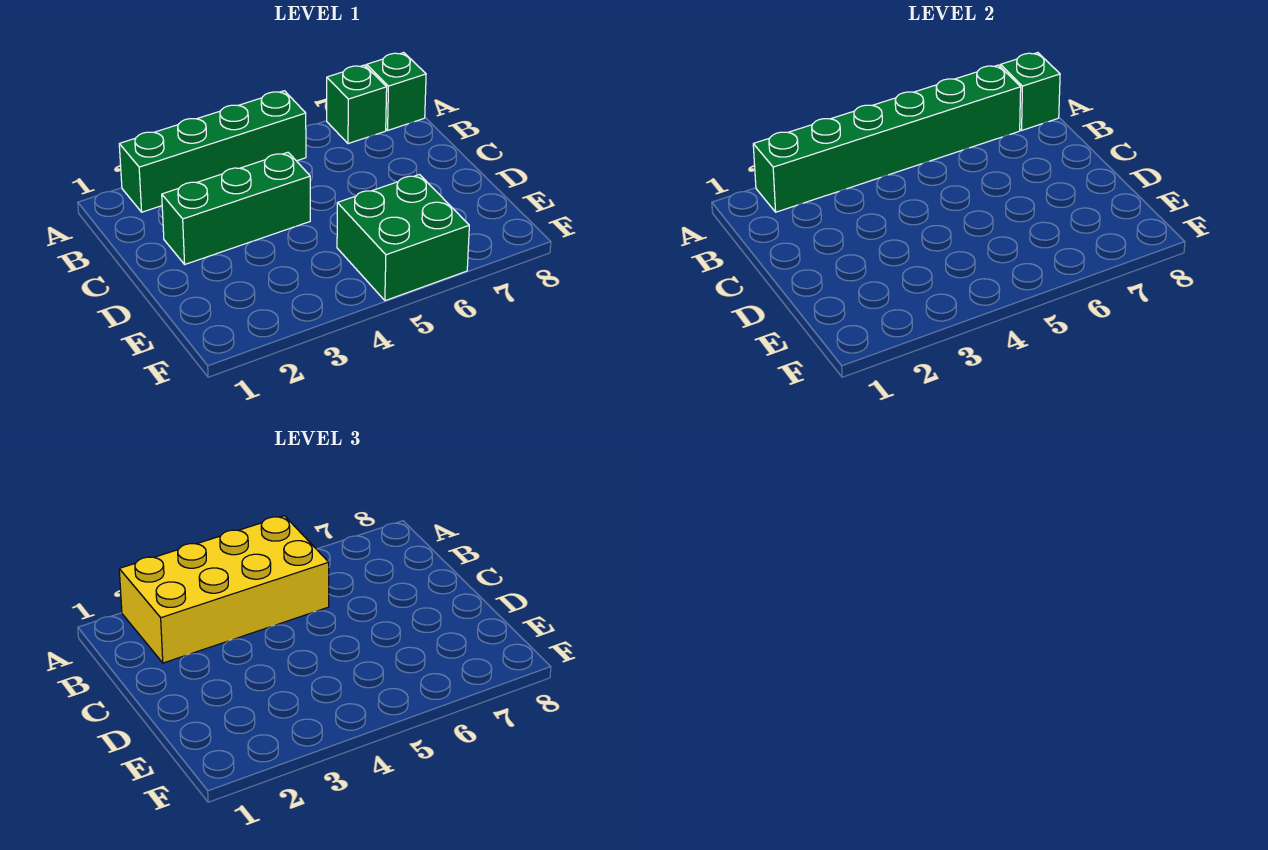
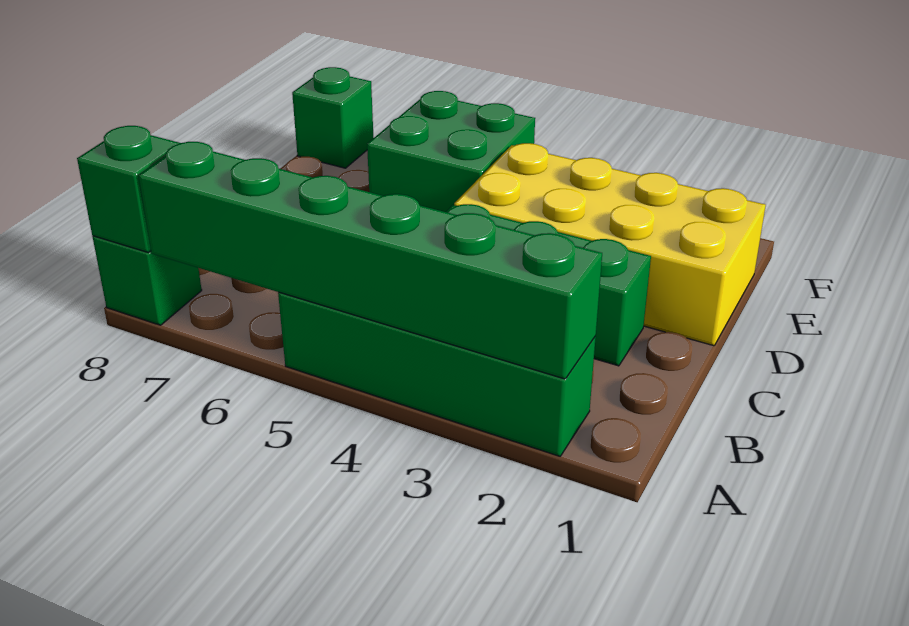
yellow brick A2:B5 level 3 -> yellow brick D1:E4 level 1
green brick A7 level 1 -> green brick F8 level 1

